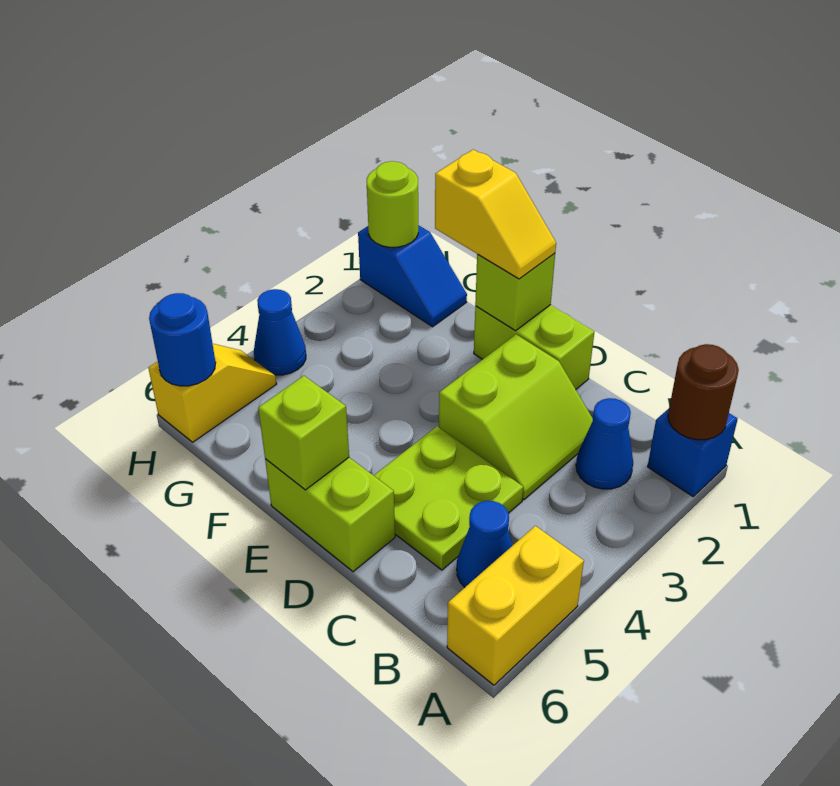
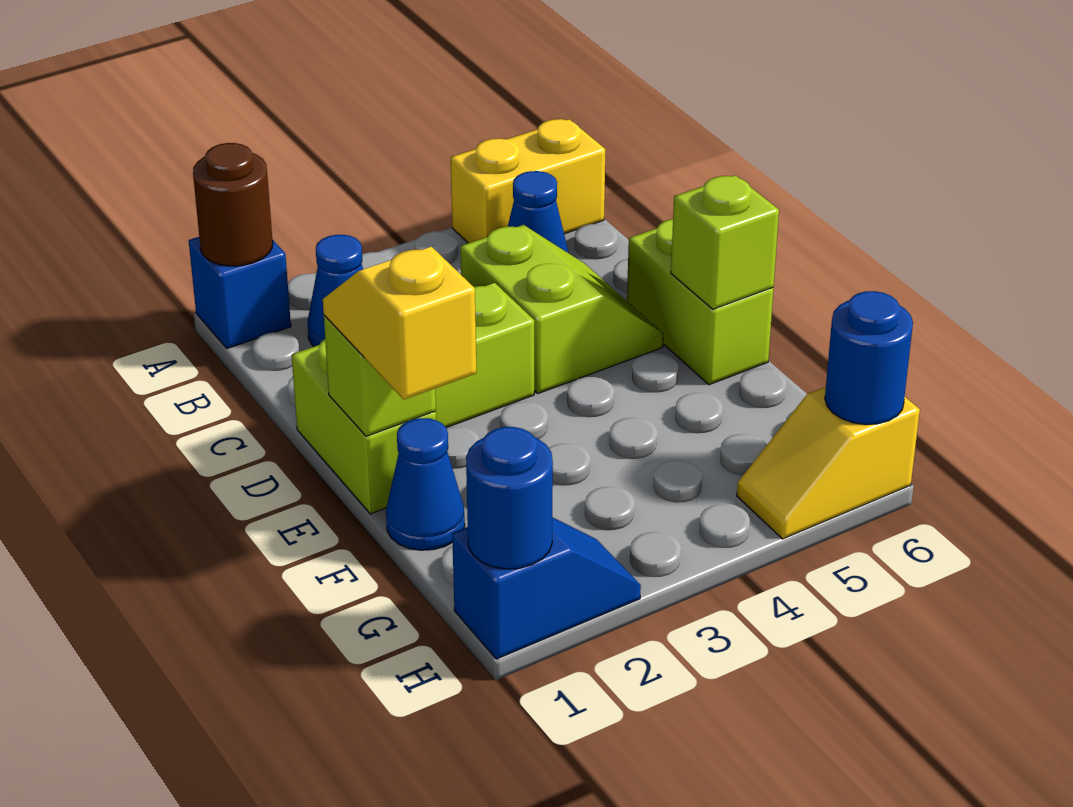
lime plate C4:D5 level 1 -> lime slope C4:D5 level 1 top 4
blue slope G1:H1 level 1 top H -> blue slope H1:H2 level 1 top 1
lime round brick H1 level 2 -> blue round brick H1 level 2
blue cone H4 level 1 -> blue cone F1 level 1

